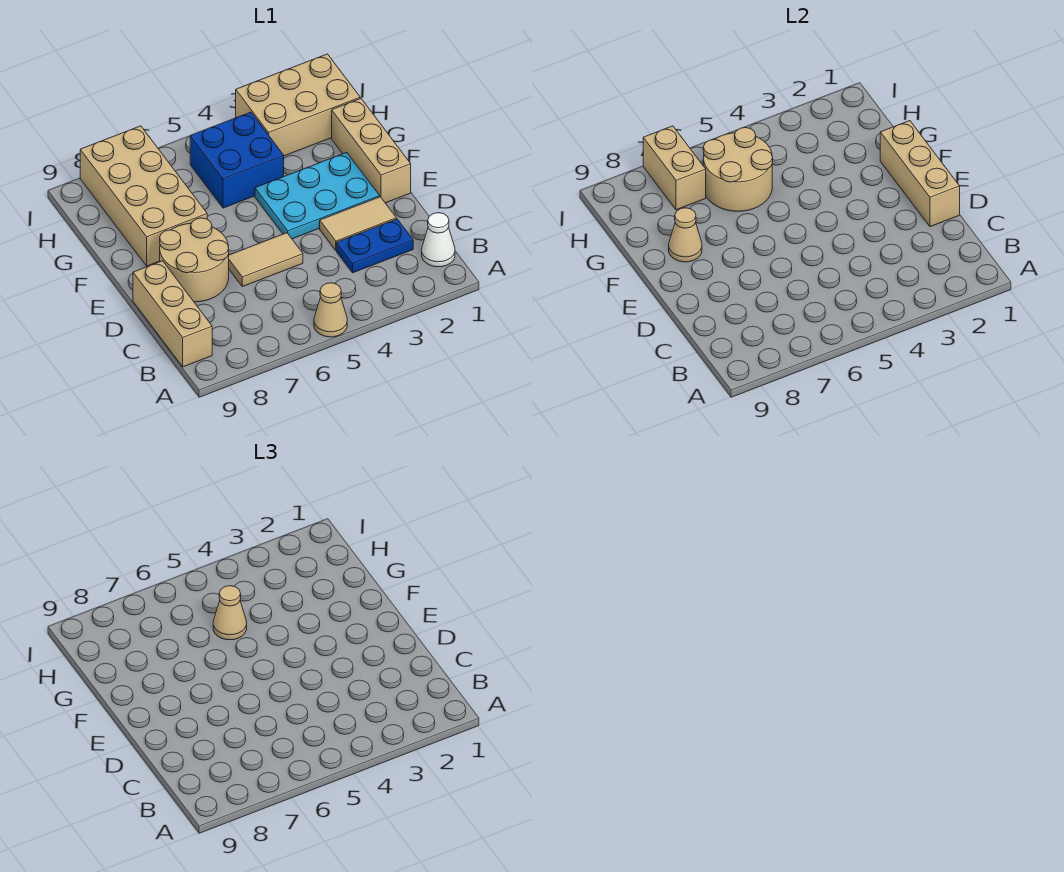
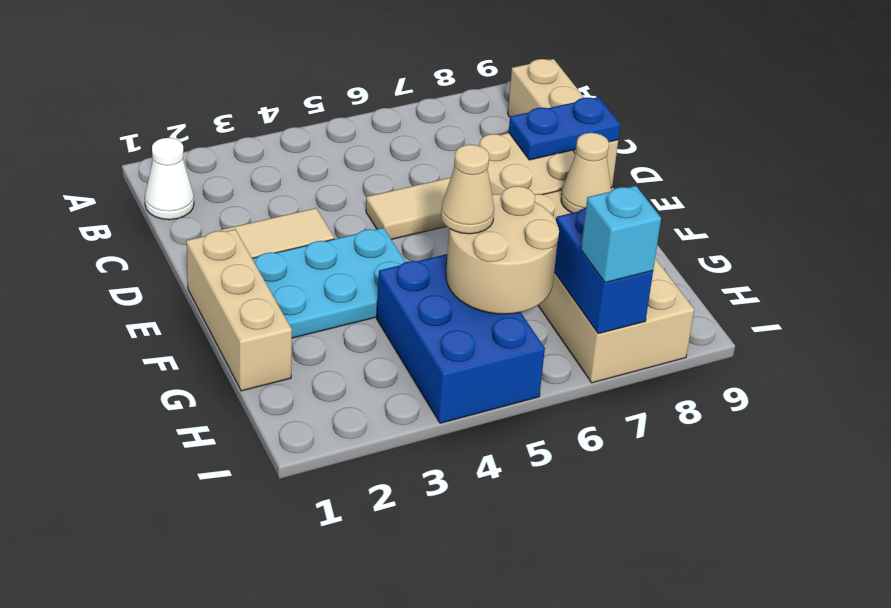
tan cone A5 level 1 -> none
blue plate C2:C3 level 1 -> blue plate D8:D9 level 2
tan brick D1:F1 level 2 -> none
blue brick G4:H5 level 1 -> blue brick G4:I5 level 1
tan brick H1:I3 level 1 -> none
tan brick H7:I7 level 2 -> blue brick H7:I7 level 2
none -> cyan brick I7 level 3

